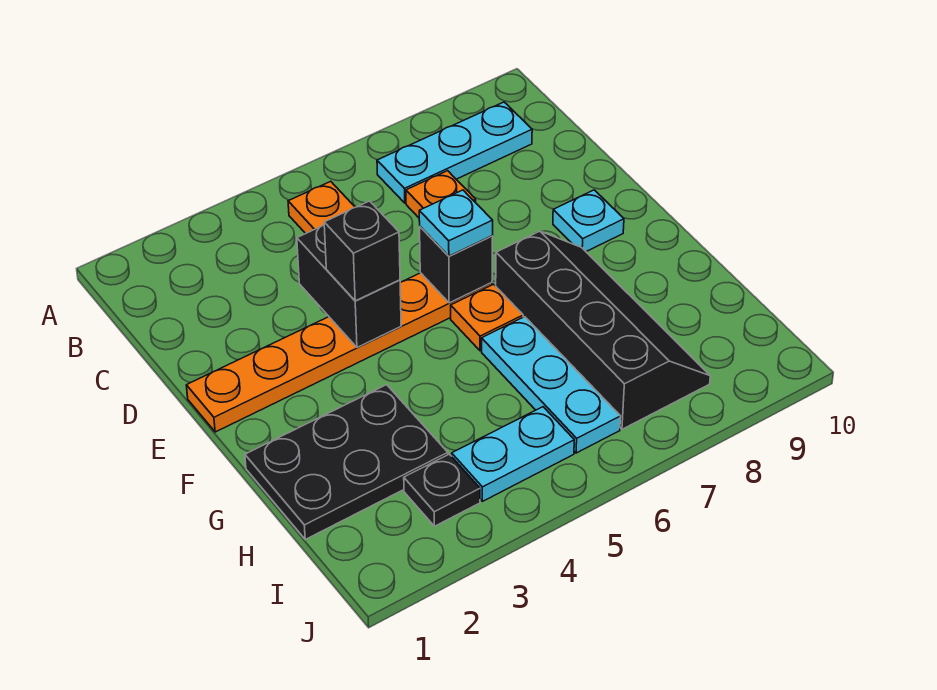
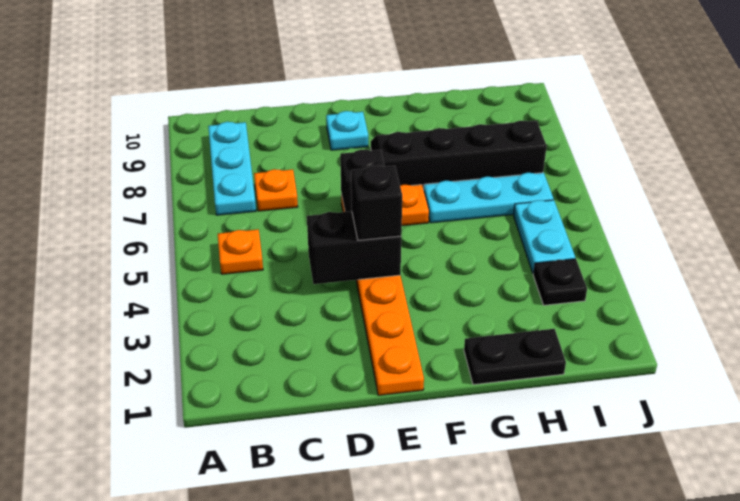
cyan plate E6 level 3 -> none
black plate G1:H3 level 1 -> black plate G1:H1 level 1

